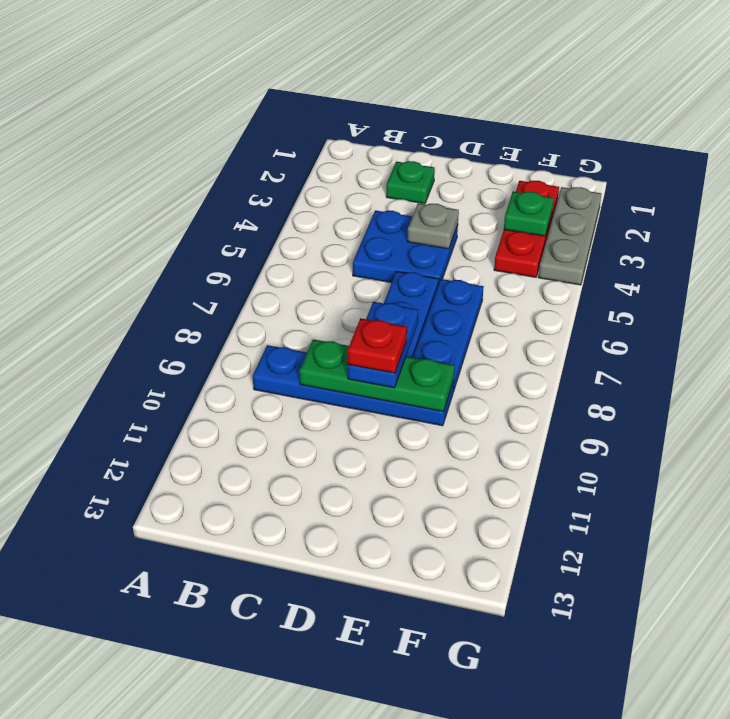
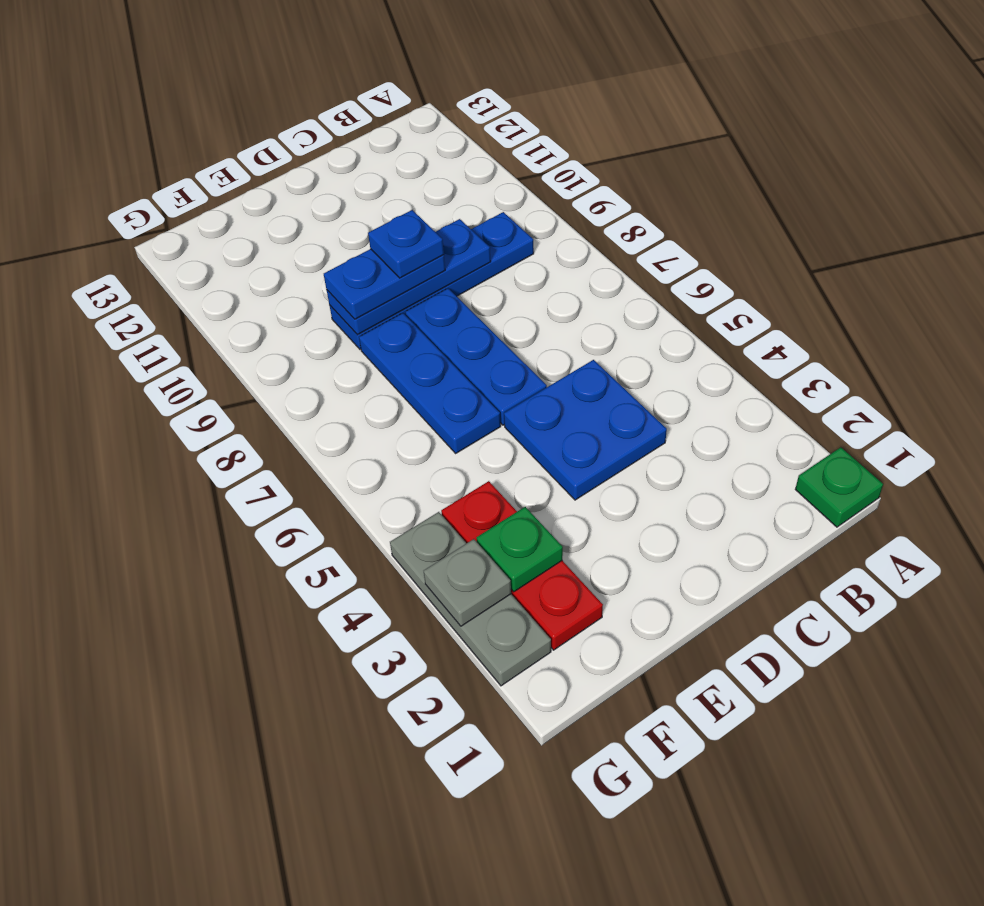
green plate C2 level 1 -> green plate A1 level 1
green plate C9:E9 level 2 -> blue plate C9:E9 level 2
grey plate D4 level 2 -> grey plate G3 level 2
blue plate D8:D9 level 3 -> blue plate D9:E9 level 3
red plate D9 level 4 -> blue plate D9 level 4

